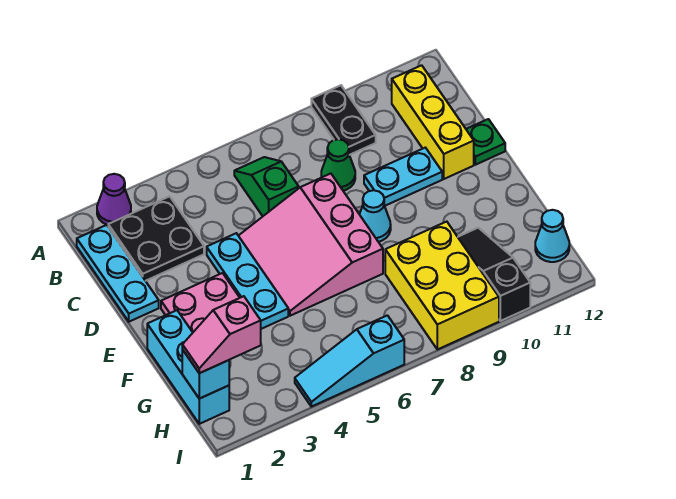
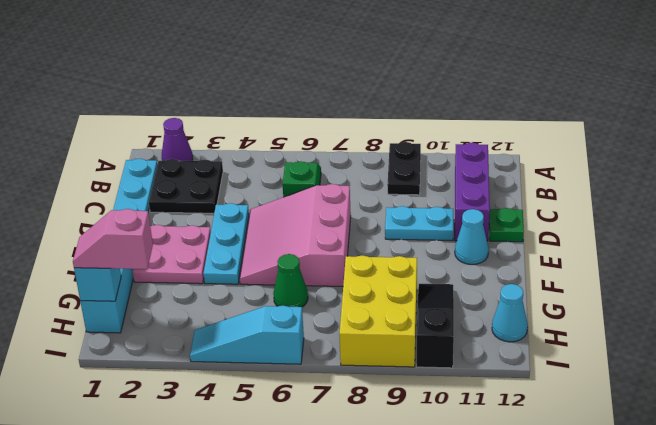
yellow brick B11:D11 level 1 -> purple brick B11:D11 level 1
green cone C8 level 1 -> green cone G6 level 1
cyan cone E8 level 1 -> cyan cone E11 level 1

